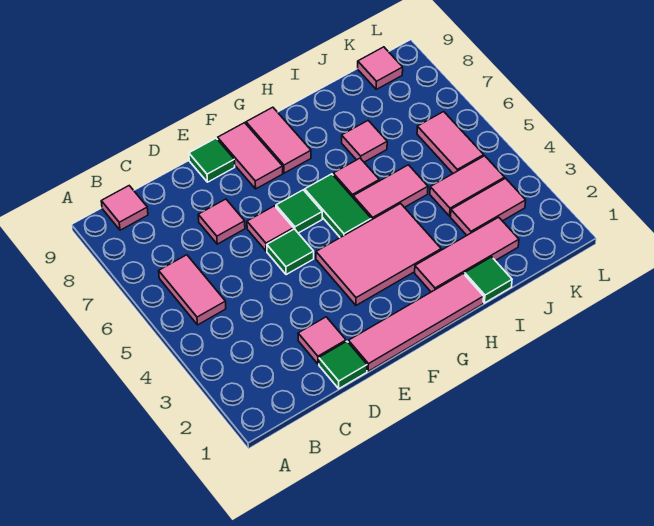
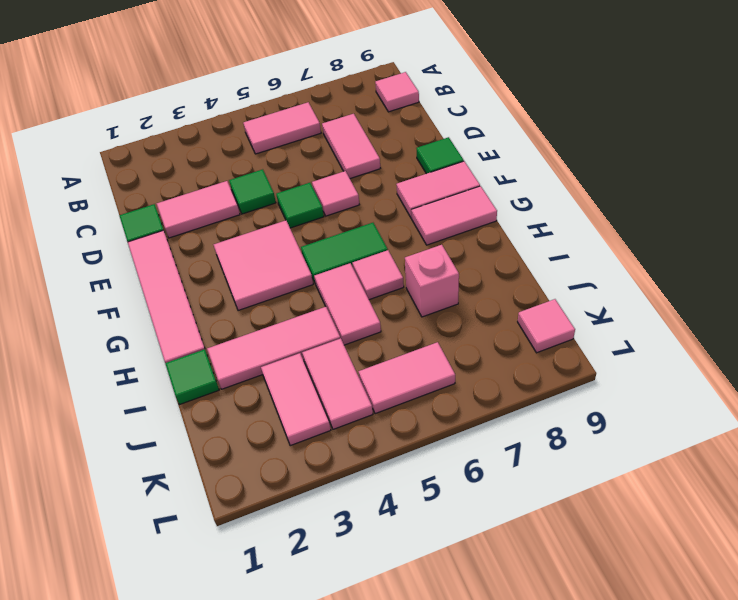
pink tile D2 level 1 -> pink tile D2:D3 level 1
pink tile D7 level 1 -> pink tile C7:D7 level 1
pink tile F3:H4 level 1 -> pink tile F3:G4 level 1
green tile F6 level 1 -> green tile D4 level 1
pink tile H2:J2 level 1 -> pink tile I2:I4 level 1
pink tile I7 level 1 -> pink brick I7 level 1

